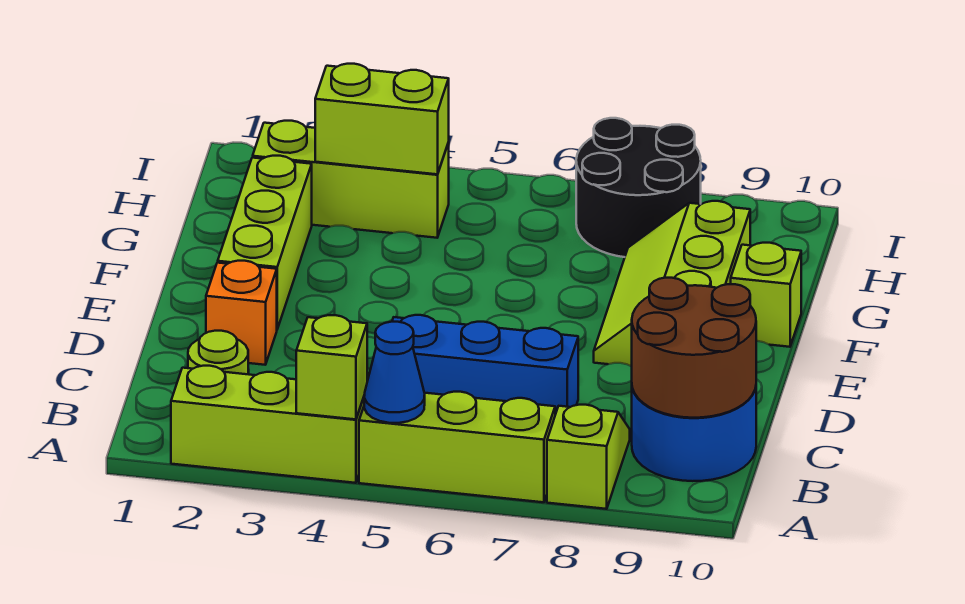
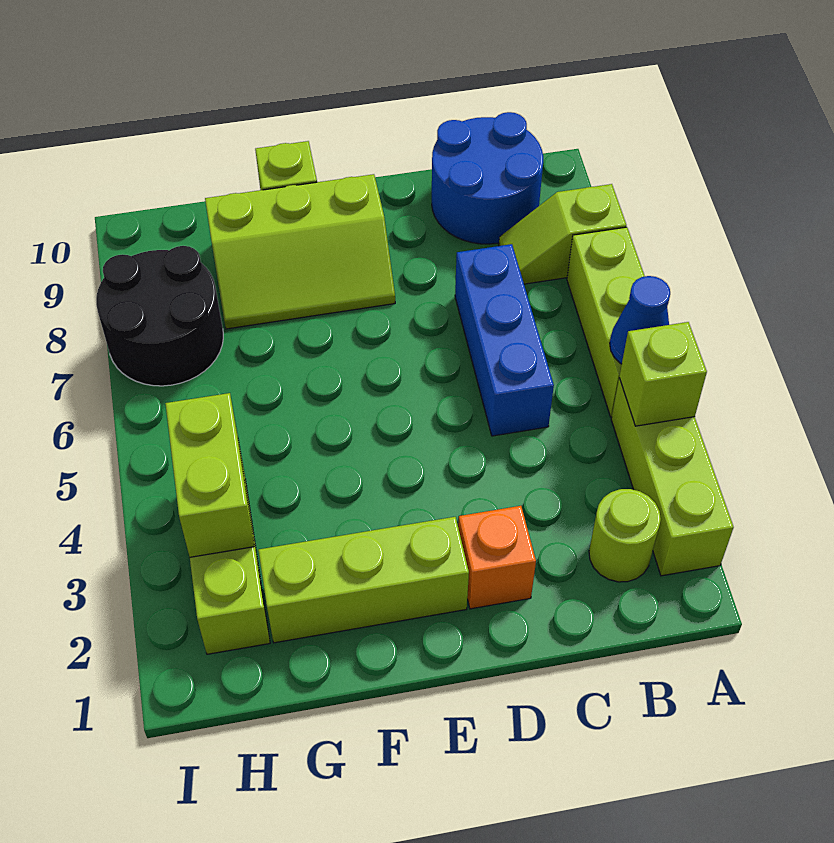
brown round brick B9:C10 level 2 -> none

